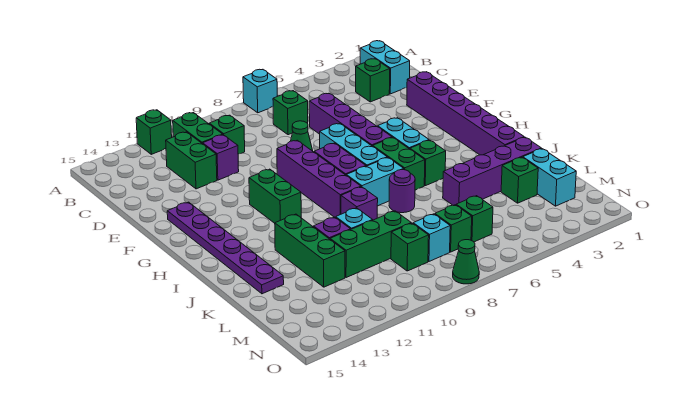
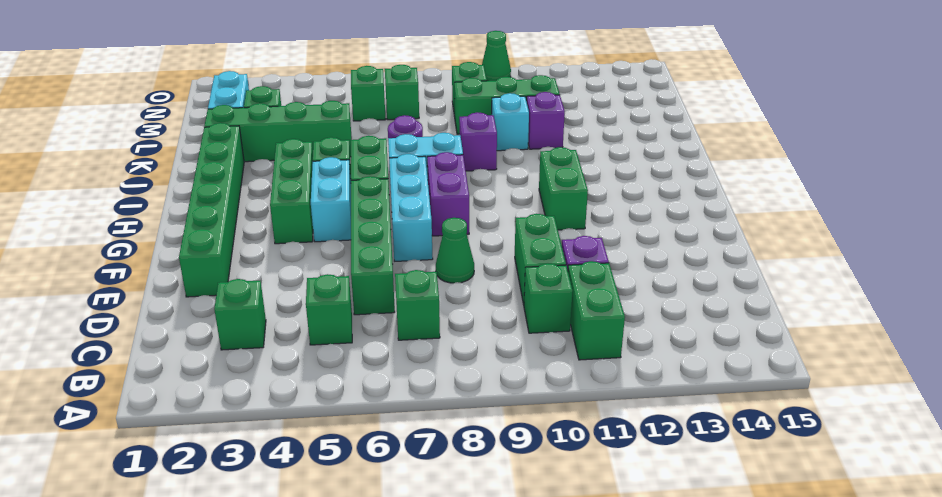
cyan brick A7 level 1 -> none
green brick A12 level 1 -> green brick C5 level 1
cyan brick B2:C2 level 1 -> none
green brick C12:D12 level 1 -> green brick D10:E10 level 1
purple brick D6:G6 level 1 -> green brick D6:G6 level 1
purple brick E2:J2 level 1 -> green brick E2:J2 level 1
purple brick F9:I9 level 1 -> none
purple plate F14:K14 level 1 -> none
green brick J12:L12 level 1 -> green brick G4:I4 level 1
purple brick K2:K5 level 1 -> green brick K2:K5 level 1
cyan brick M8 level 1 -> none
green cone O8 level 1 -> green cone O10 level 1

